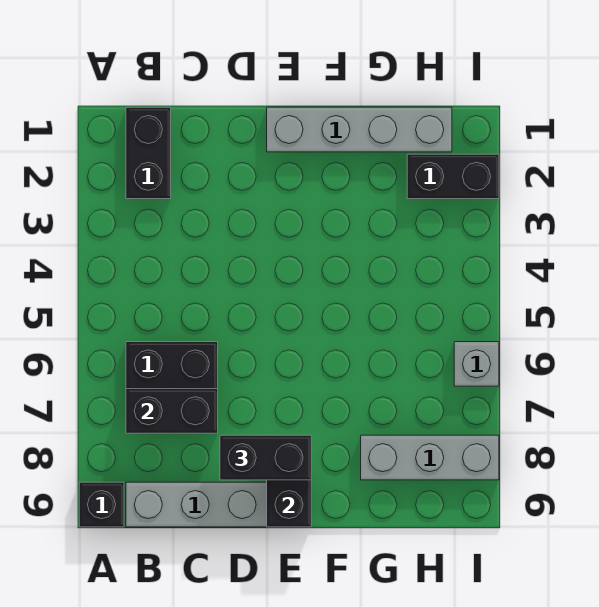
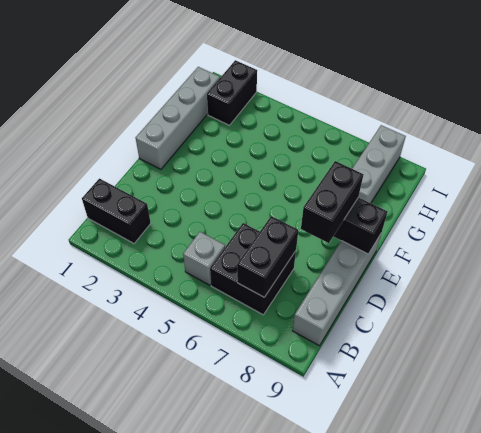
black brick A9 level 1 -> none
grey brick I6 level 1 -> grey brick B5 level 1

